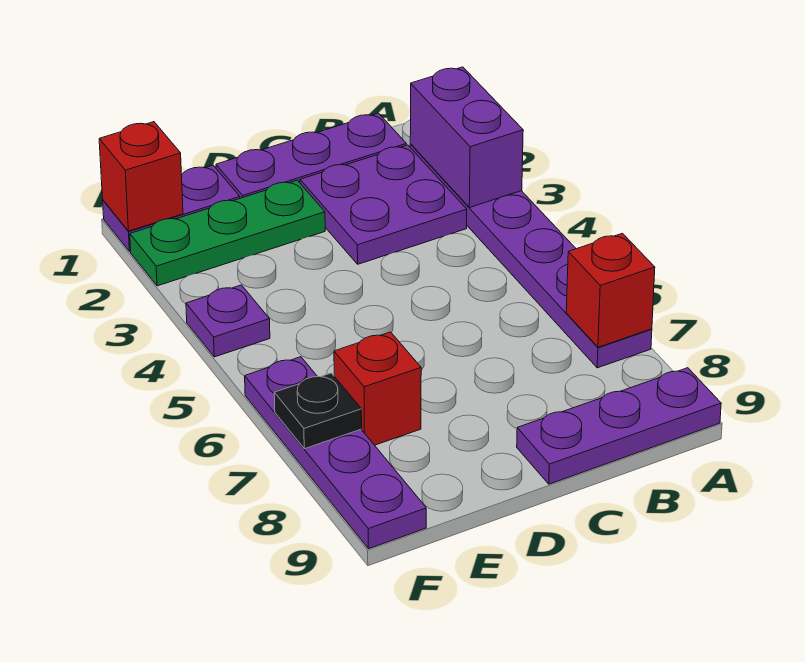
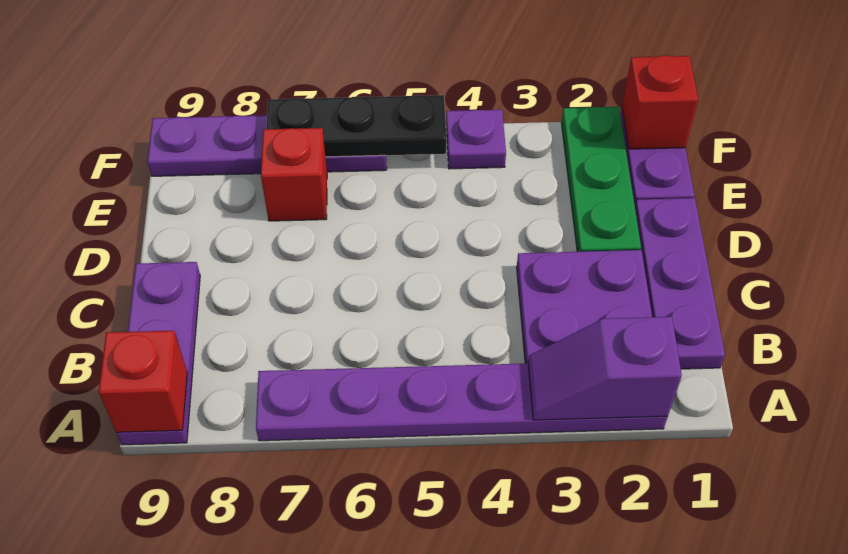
purple brick A2:A3 level 2 -> purple slope A2:A3 level 2 top 2
red brick A7 level 2 -> red brick A9 level 2
black plate F7 level 2 -> black plate F5:F7 level 2

